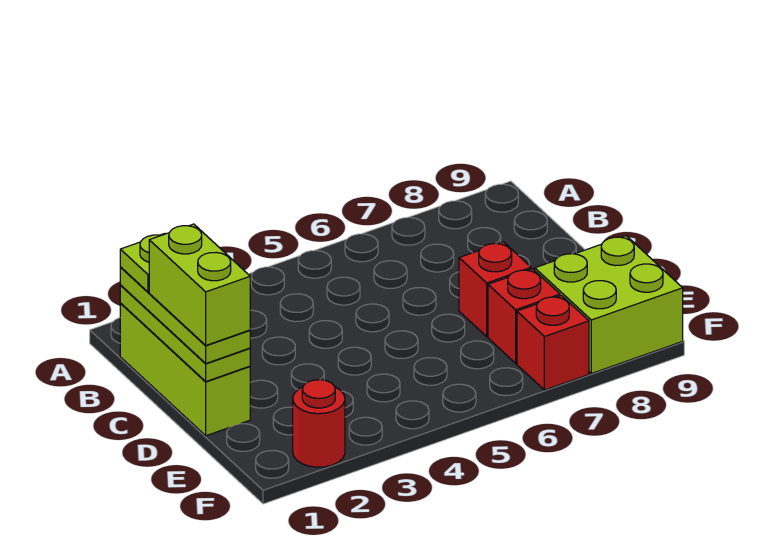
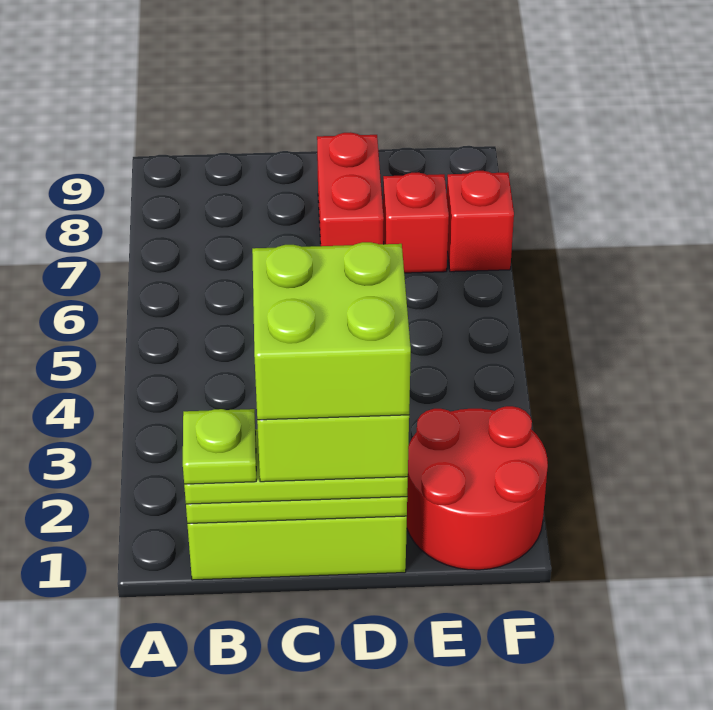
red brick D7 level 1 -> red brick D7:D8 level 1
lime brick E8:F9 level 1 -> lime brick C1:D2 level 5
red round brick F2 level 1 -> red round brick E1:F2 level 1

